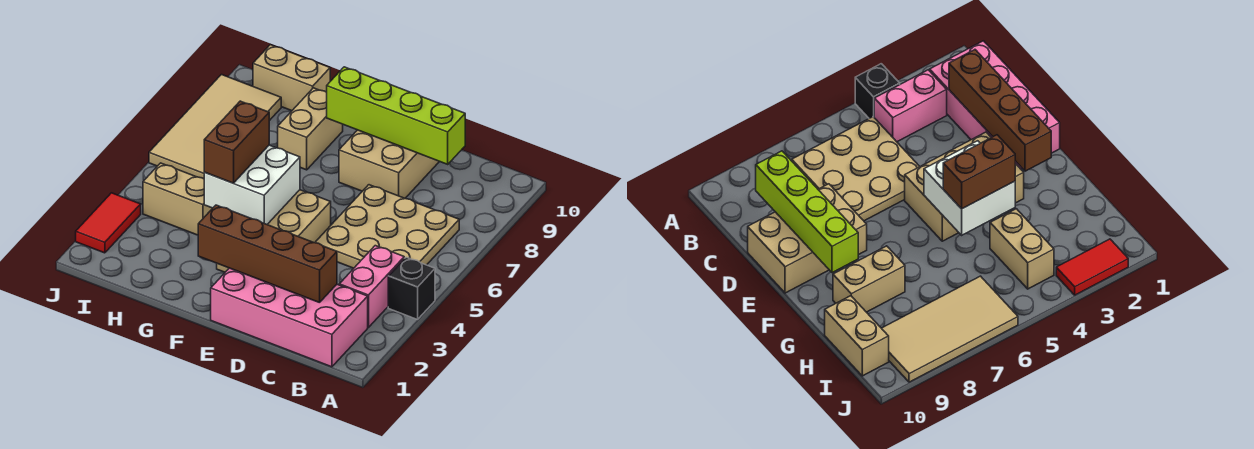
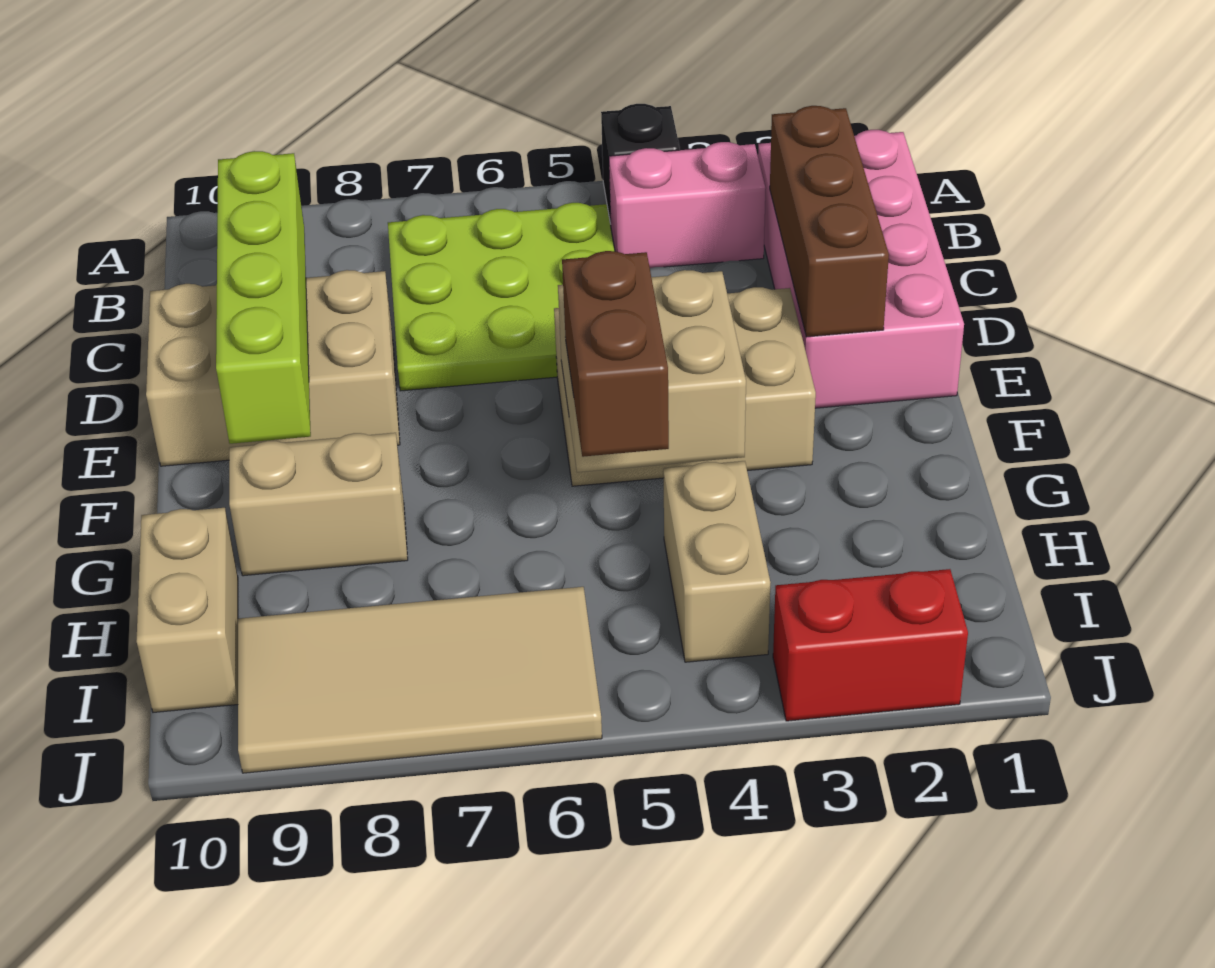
tan plate B5:D7 level 1 -> lime plate B5:D7 level 1
brown brick C2:F2 level 2 -> brown brick C2:E2 level 2
white brick F4:G5 level 2 -> tan brick F4:G5 level 2
brown brick G4:G5 level 3 -> brown brick G5:H5 level 3
red tile J2:J3 level 1 -> red brick J2:J3 level 1

